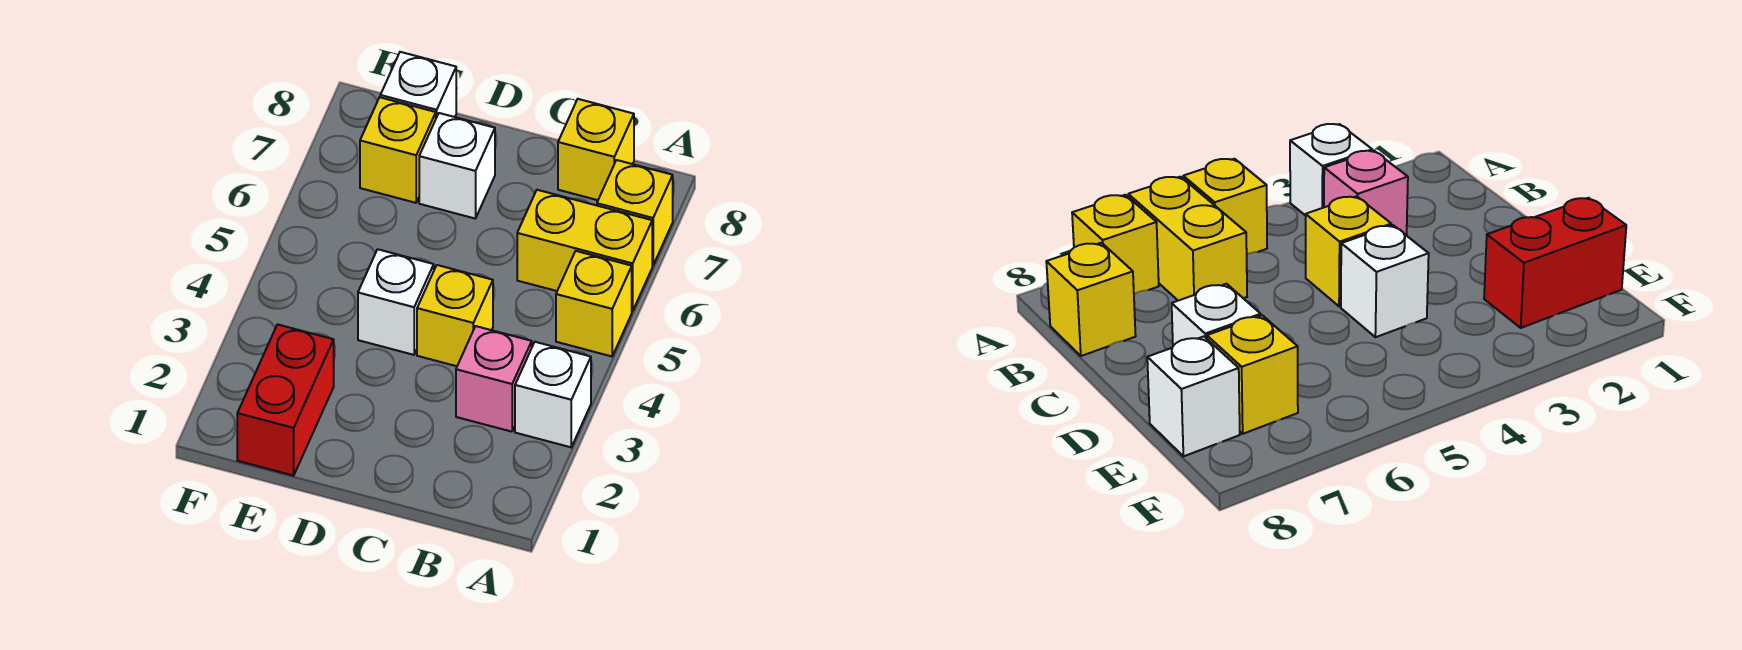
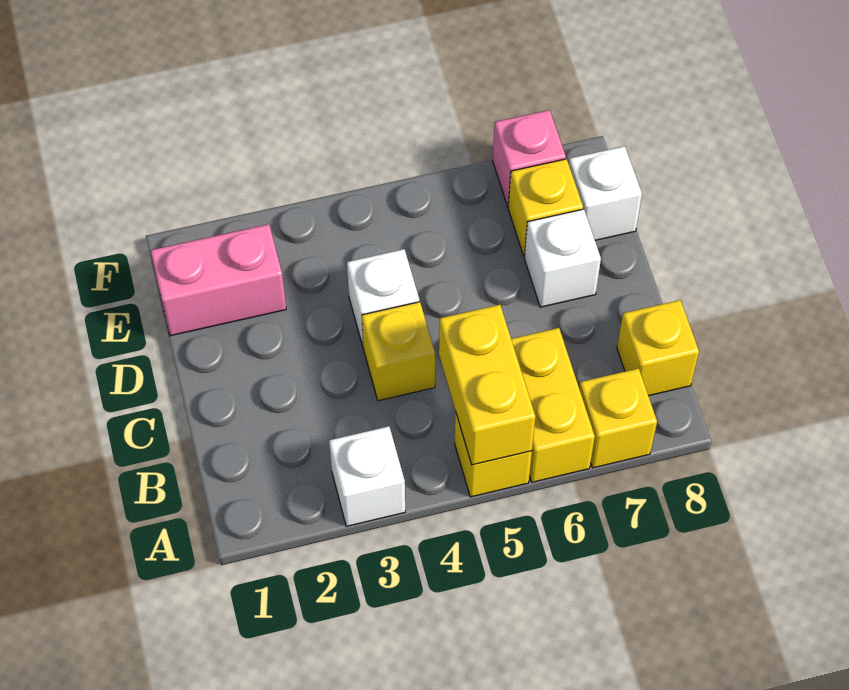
none -> yellow brick A5:B5 level 2
pink brick B3 level 1 -> pink brick F7 level 1
red brick E1:E2 level 1 -> pink brick E1:E2 level 1

